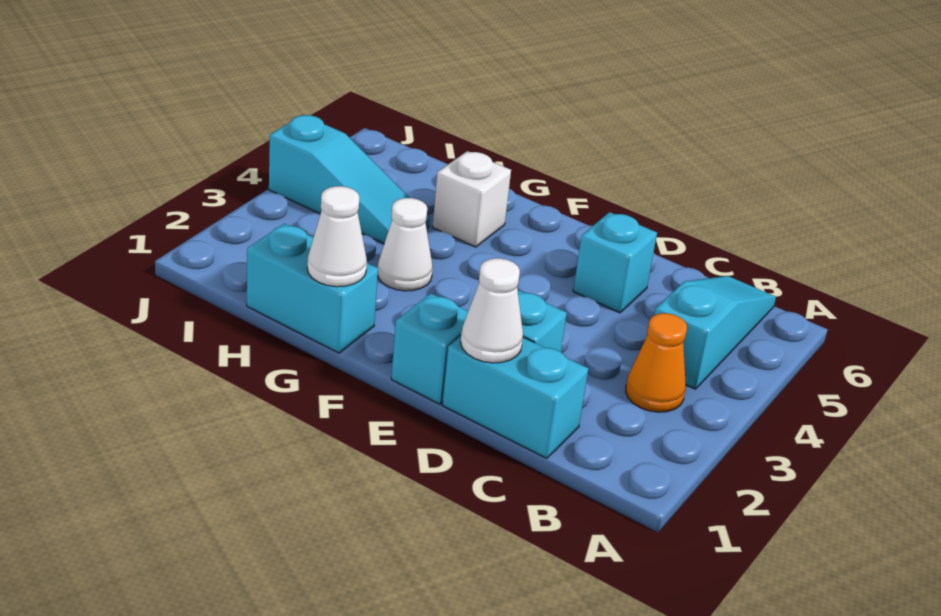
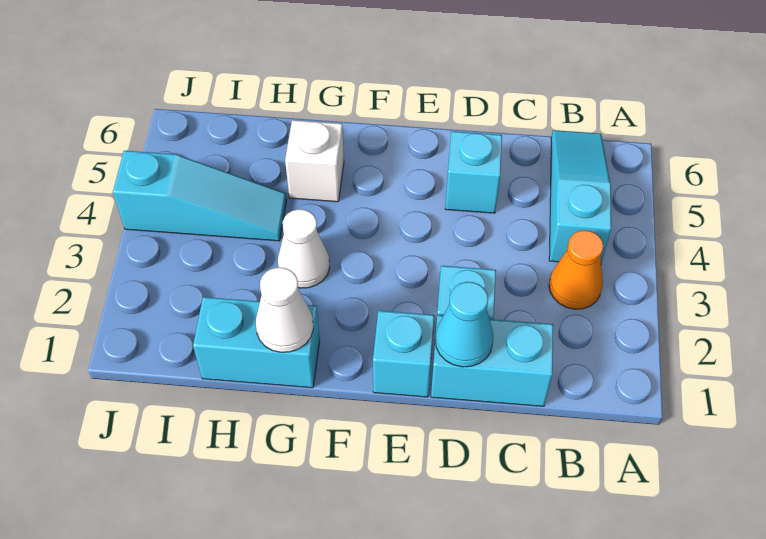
white cone D1 level 2 -> cyan cone D1 level 2

